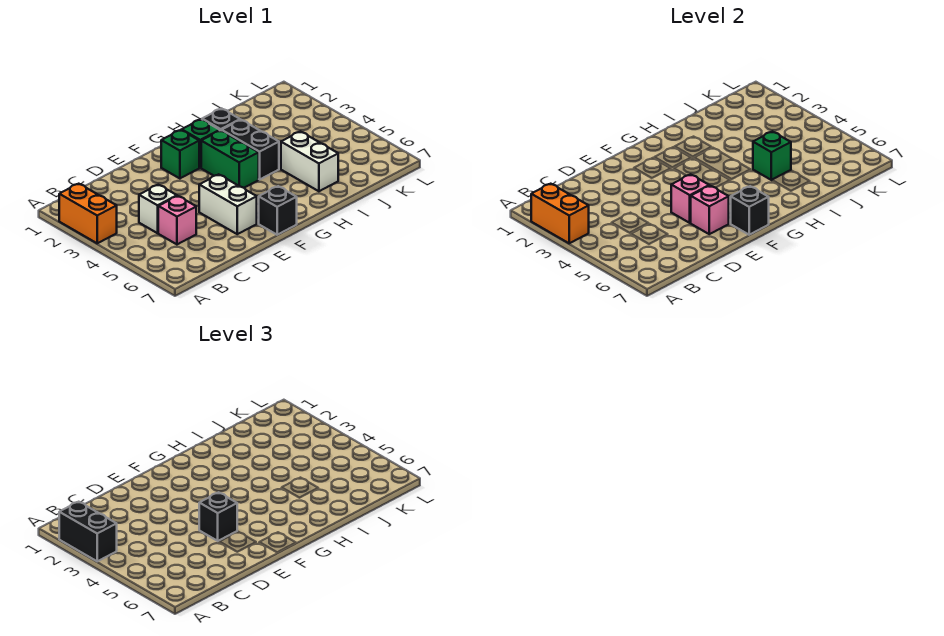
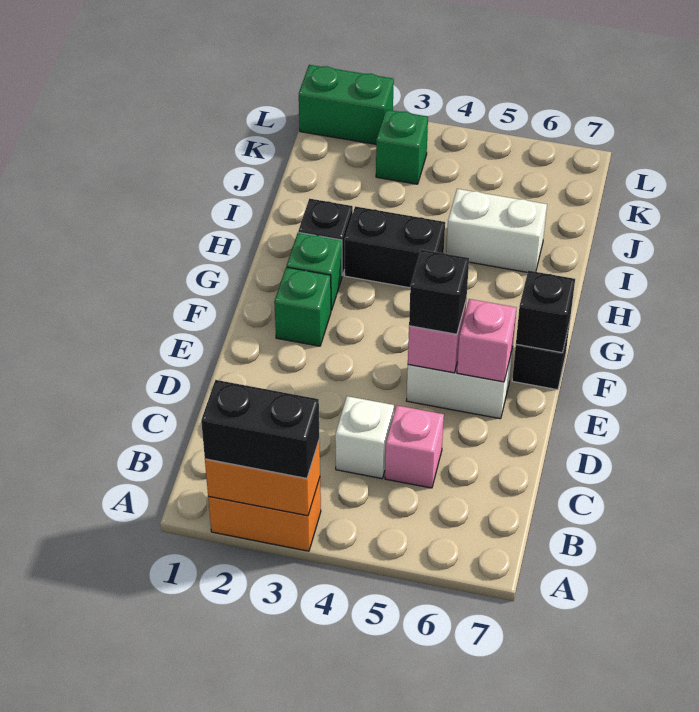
green brick G3:G4 level 1 -> green brick L1:L2 level 1
green brick I5 level 2 -> green brick K3 level 1

